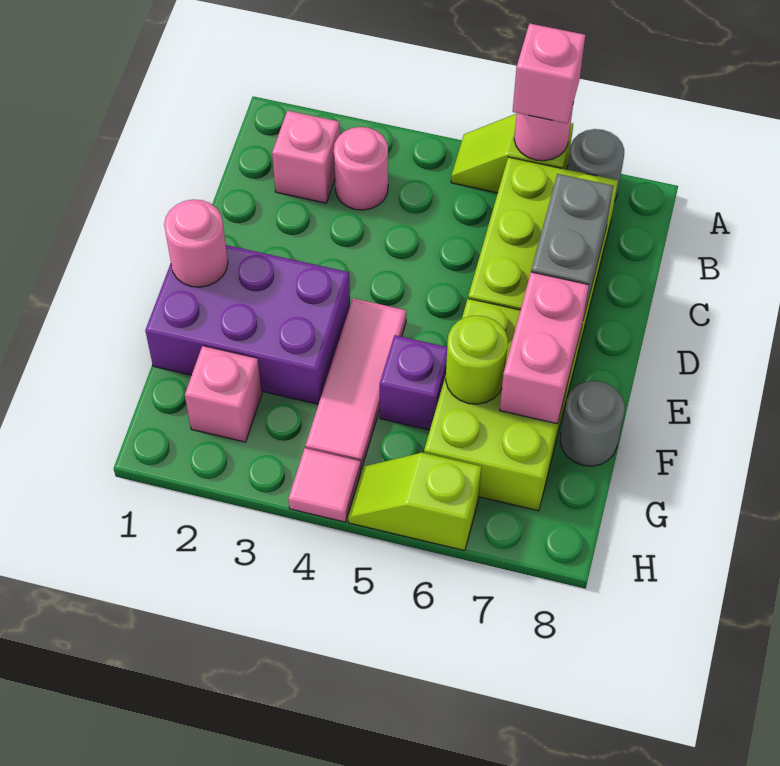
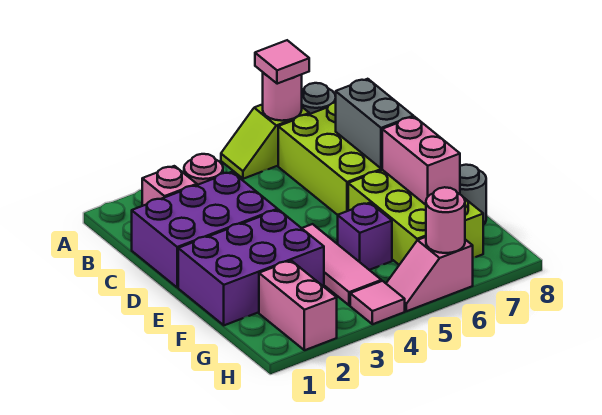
pink brick A6 level 3 -> pink tile A6 level 3
none -> purple brick C1:D3 level 1
pink round brick E1 level 2 -> pink round brick H6 level 2
lime round brick F6 level 2 -> none
pink brick G2 level 1 -> pink brick G2:H2 level 1
lime slope H5:H6 level 1 top 6 -> pink slope H5:H6 level 1 top 6

